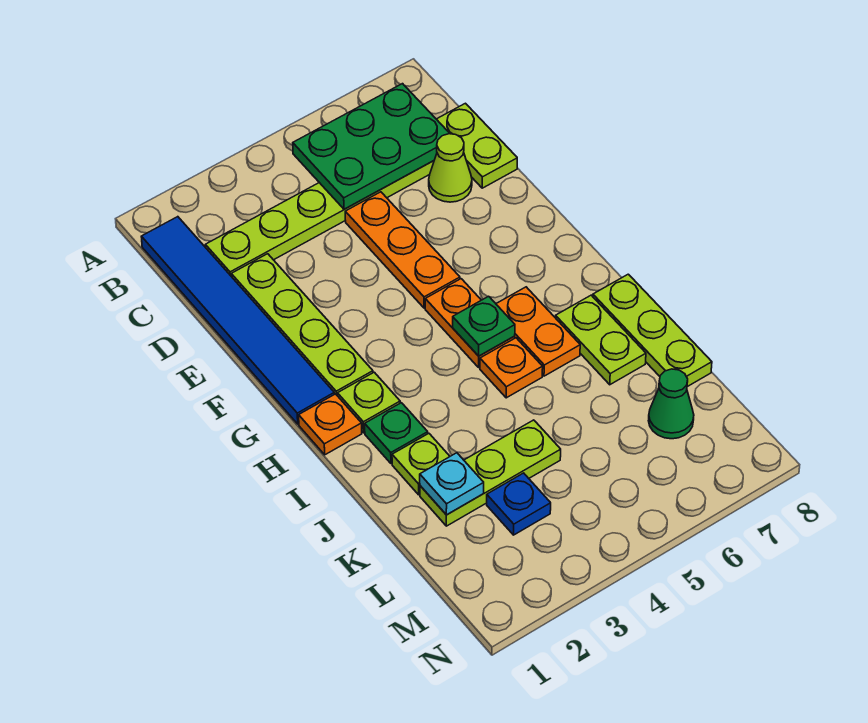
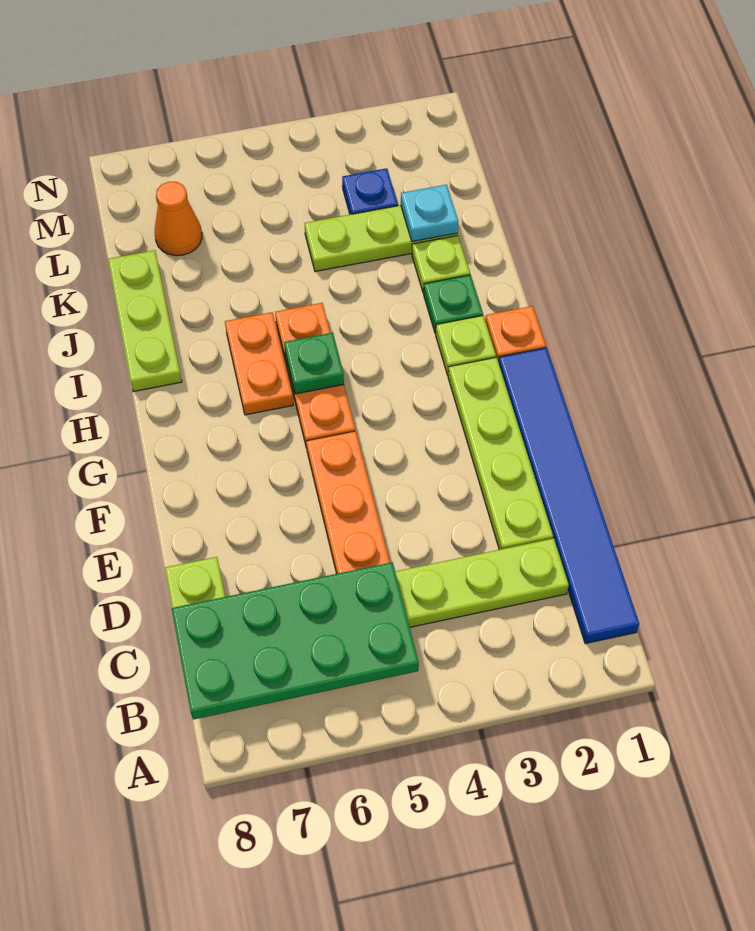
green plate B5:C7 level 2 -> green plate B5:C8 level 2
lime cone D7 level 1 -> none
lime plate I7:J7 level 1 -> none
green cone L7 level 1 -> orange cone L7 level 1

